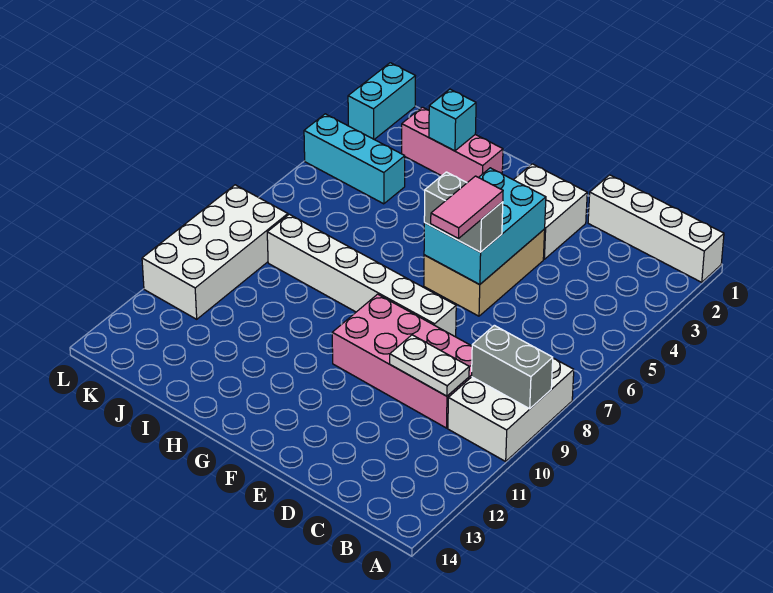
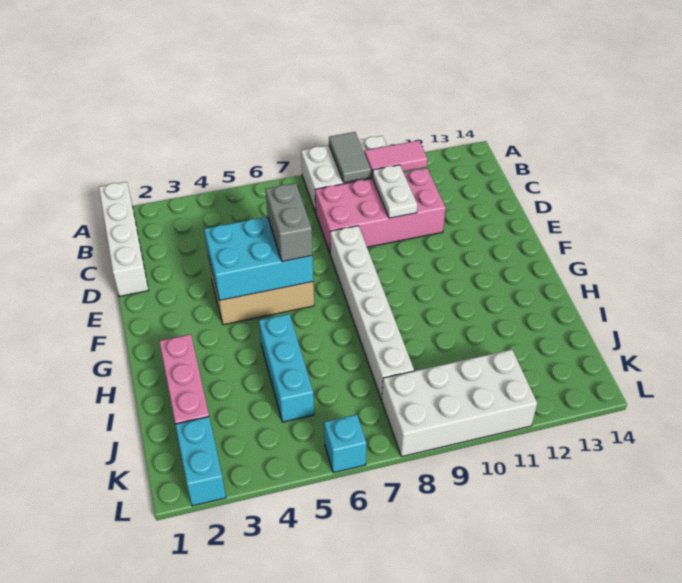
grey brick A9:B9 level 2 -> grey tile A9:B9 level 2
pink brick C9:F10 level 1 -> pink brick C8:D11 level 1
white brick E2:F3 level 1 -> none
pink tile E6:E7 level 4 -> pink tile B10:B11 level 2
cyan brick I2 level 2 -> cyan brick L6 level 1
cyan brick J4:L4 level 1 -> cyan brick H5:J5 level 1
cyan brick L1:L2 level 1 -> cyan brick K2:L2 level 1

